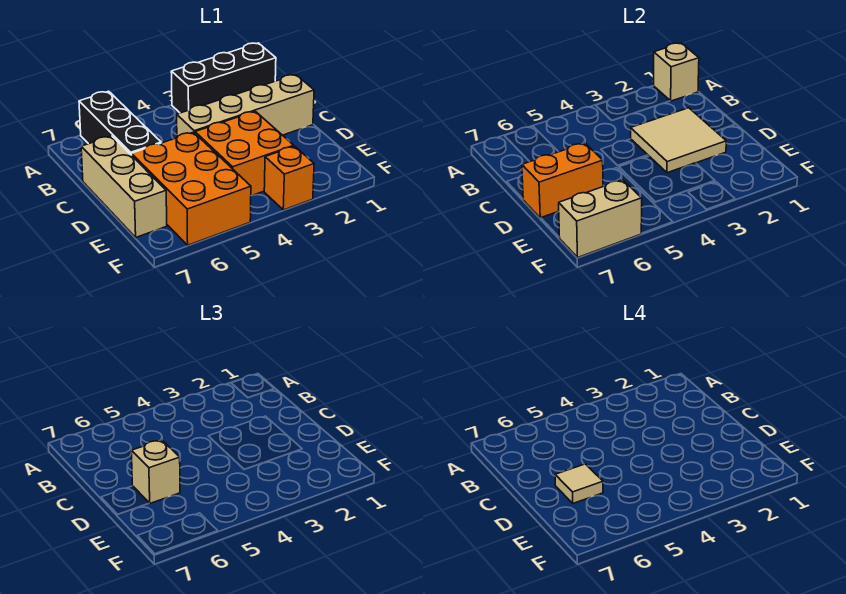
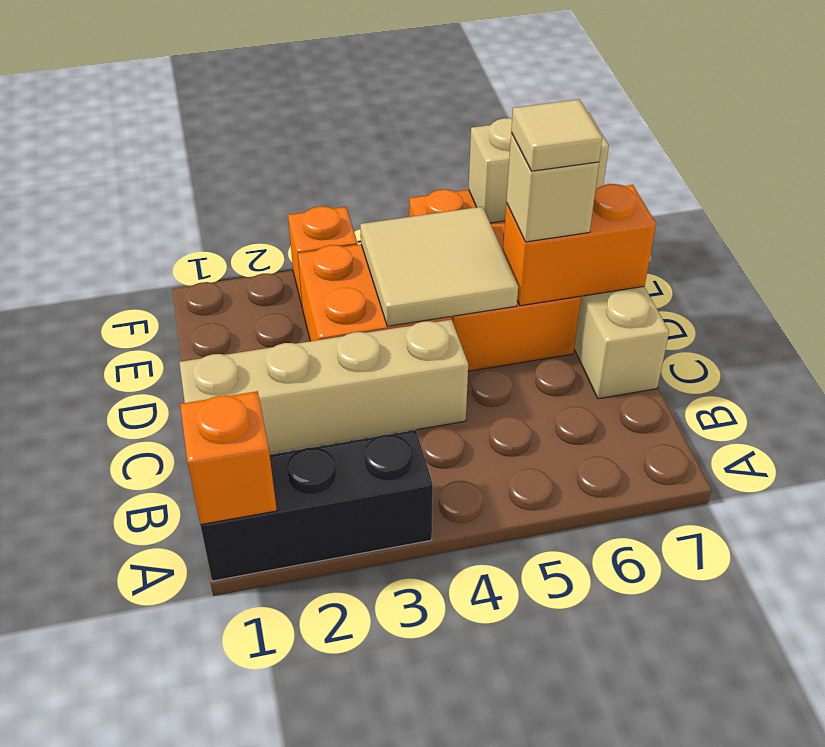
tan brick A1 level 2 -> orange brick A1 level 2
black brick A6:C6 level 1 -> none
tan tile C2:D3 level 2 -> tan tile D4:E5 level 2

